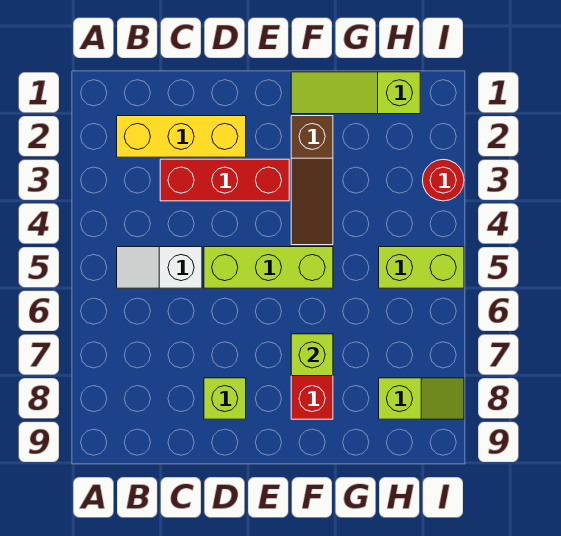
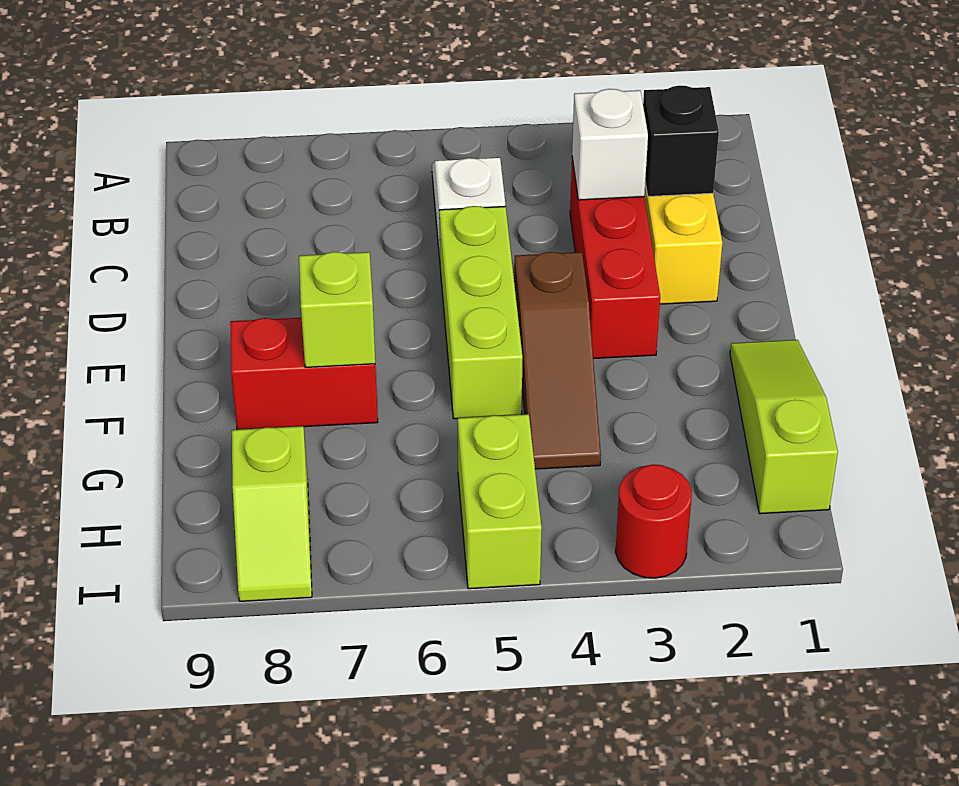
none -> black brick C2 level 2
none -> white brick C3 level 2
lime brick D8 level 1 -> none
brown slope F2:F4 level 1 top 2 -> brown slope E4:G4 level 1 top E

